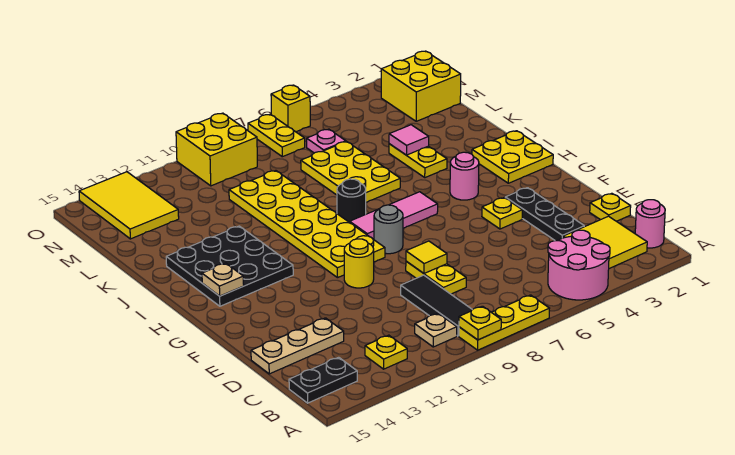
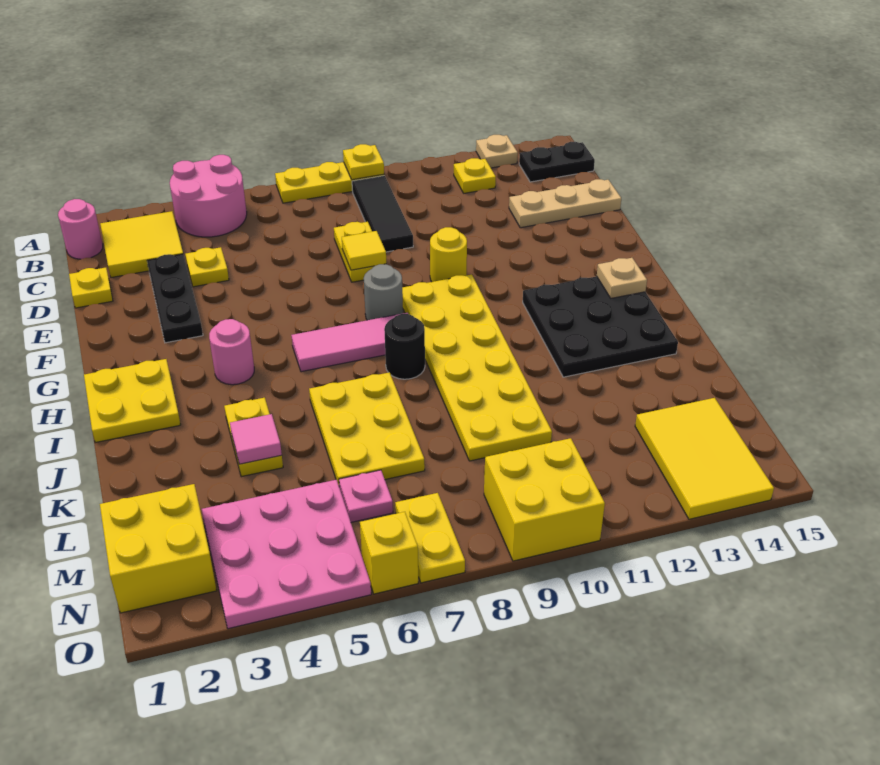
tan plate B10 level 1 -> tan plate A13 level 1
yellow plate F4 level 1 -> yellow plate D4 level 1
none -> pink plate M3:O5 level 1

